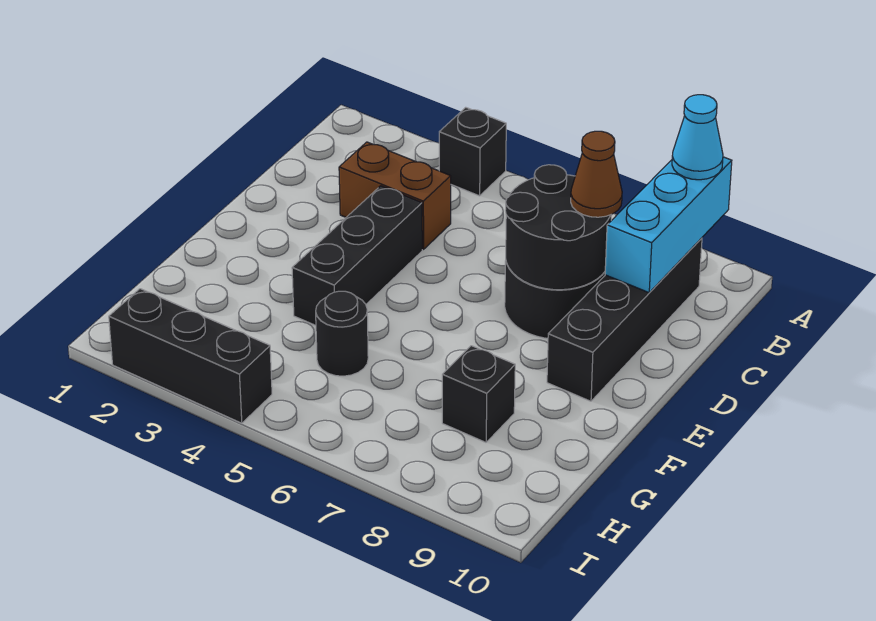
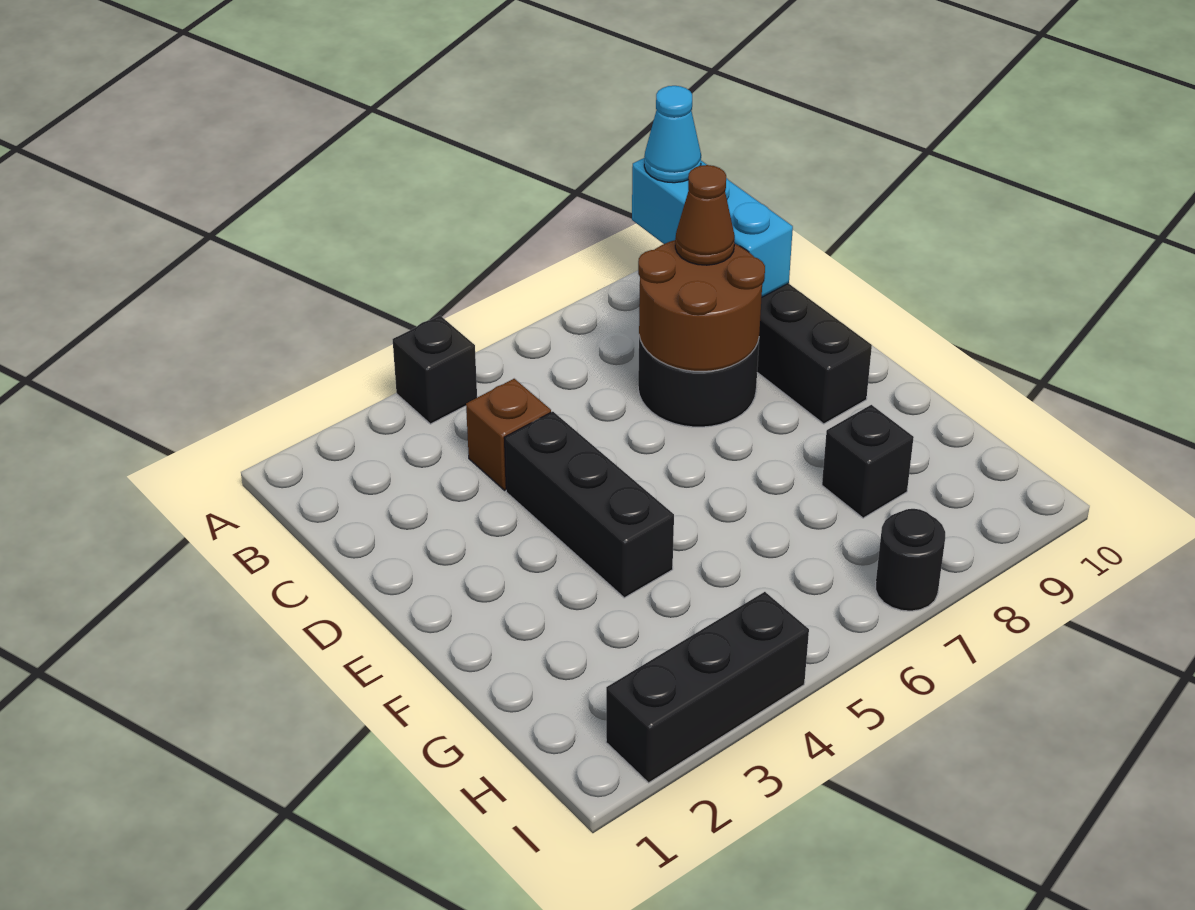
brown brick C3:C4 level 1 -> brown brick C4 level 1
black round brick C7:D8 level 2 -> brown round brick C7:D8 level 2
black round brick G5 level 1 -> black round brick I7 level 1

